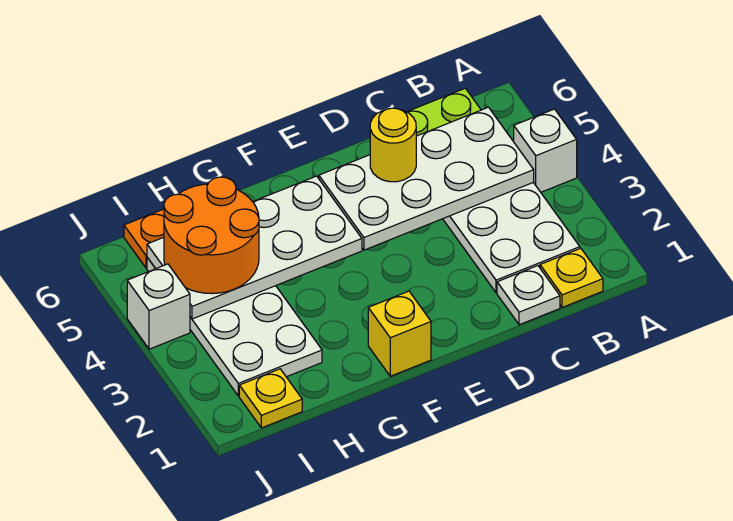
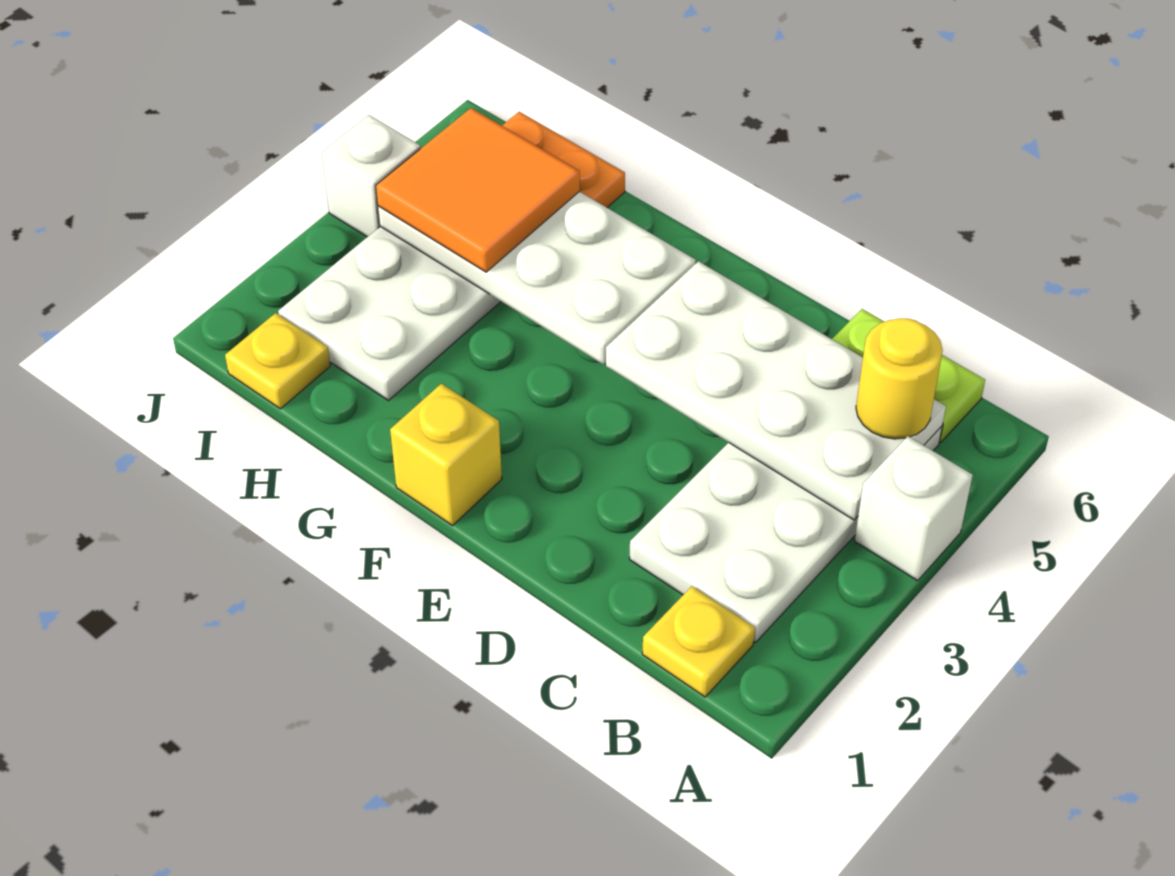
white plate C1 level 1 -> none
yellow round brick D5 level 3 -> yellow round brick B5 level 3
orange round brick H4:I5 level 3 -> orange tile H4:I5 level 3

